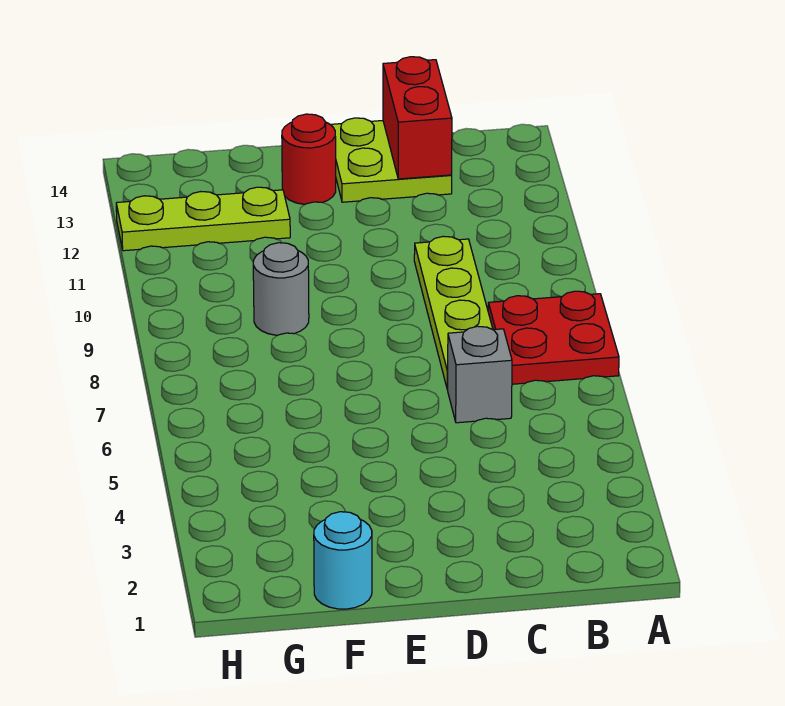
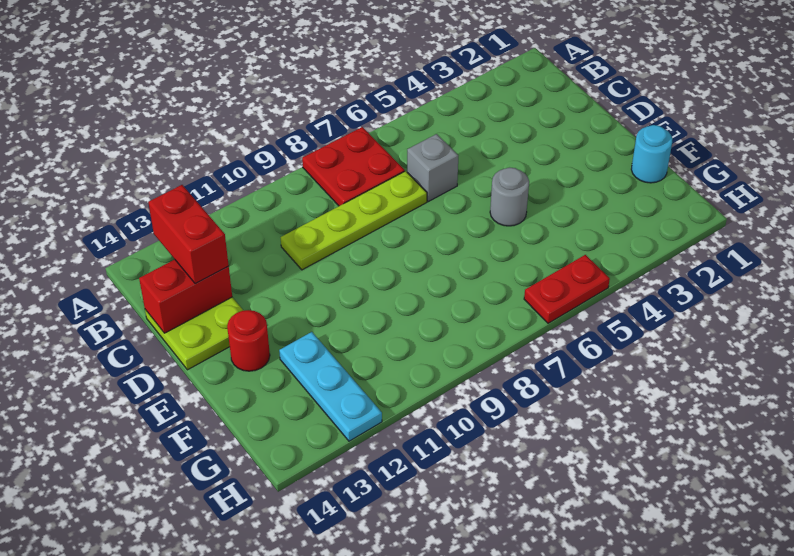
none -> red brick B13:C13 level 3
grey round brick F9 level 1 -> grey round brick E5 level 1
lime plate F12:H12 level 1 -> cyan plate F12:H12 level 1
none -> red plate H5:H6 level 1

